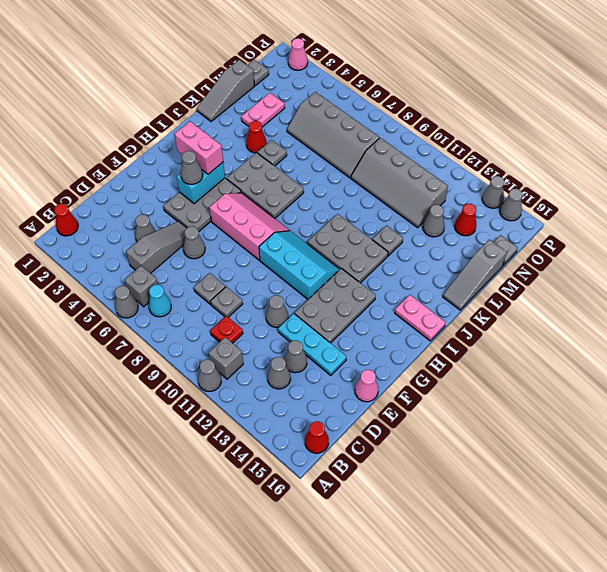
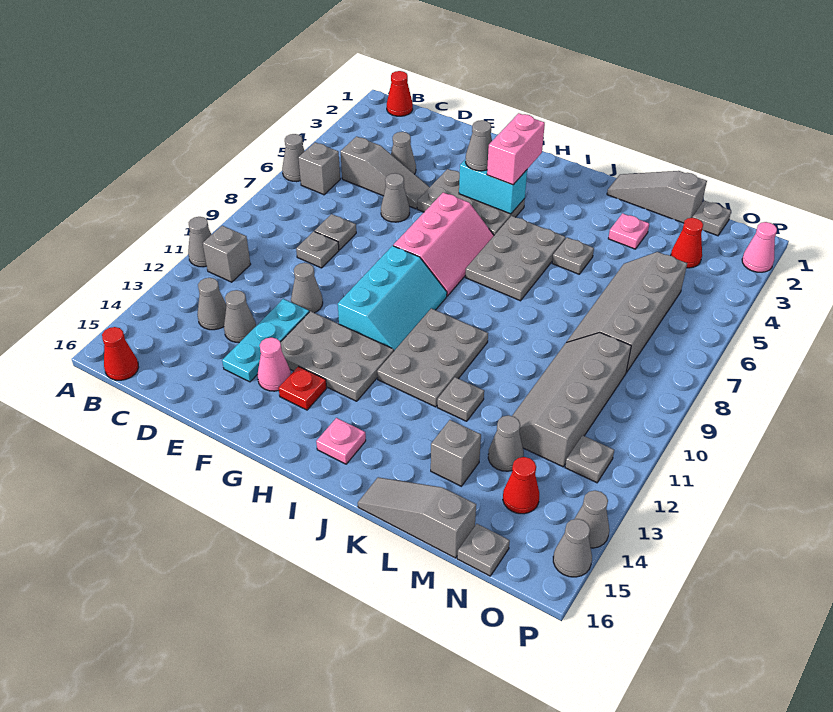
cyan cone B7 level 1 -> none
red plate C10 level 1 -> red plate G14 level 1
pink cone E16 level 1 -> pink cone F14 level 1
pink plate I15:I16 level 1 -> pink plate I15 level 1
red cone K4 level 1 -> red cone N3 level 1
pink plate L3:M3 level 1 -> pink plate L3 level 1
none -> grey brick L14 level 1
none -> grey plate O12 level 1

